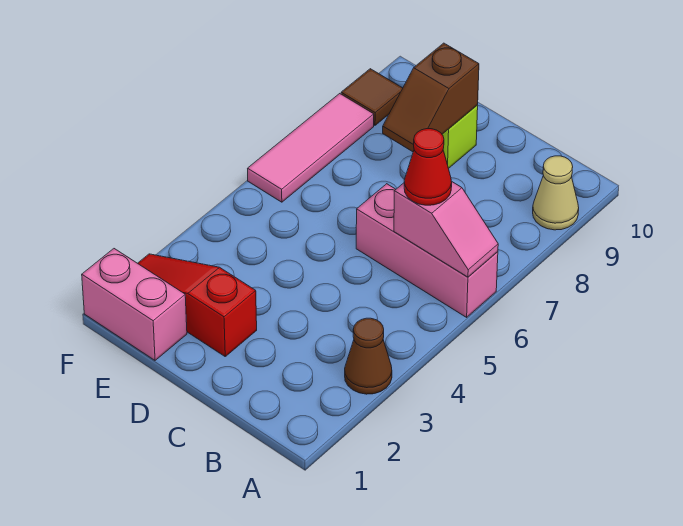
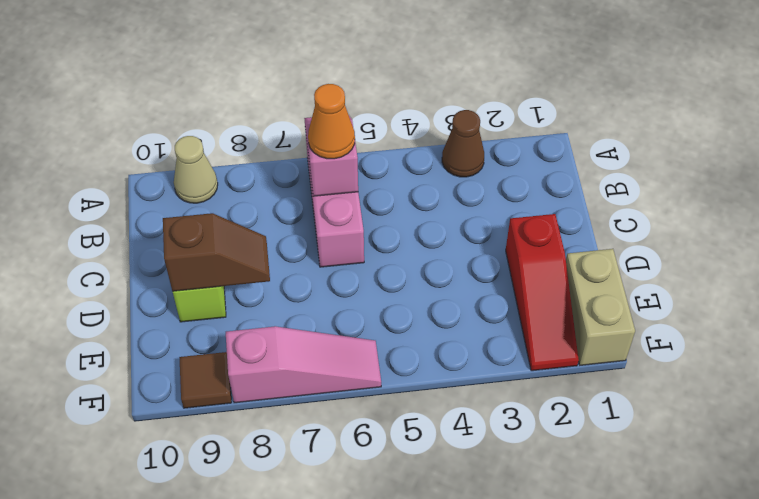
red cone B6 level 3 -> orange cone B6 level 3
pink brick E1:F1 level 1 -> tan brick E1:F1 level 1
pink tile F6:F8 level 1 -> pink slope F6:F8 level 1 top 8

